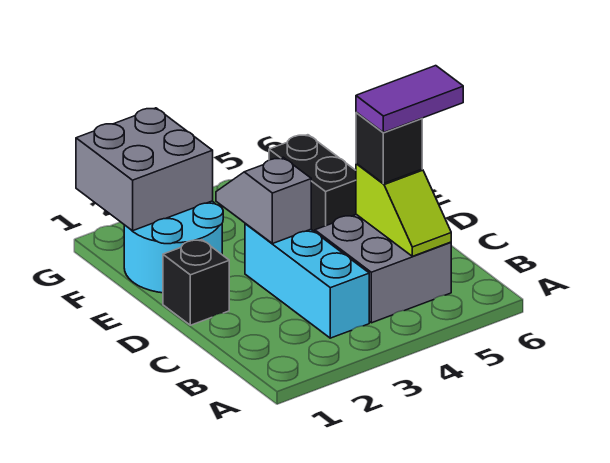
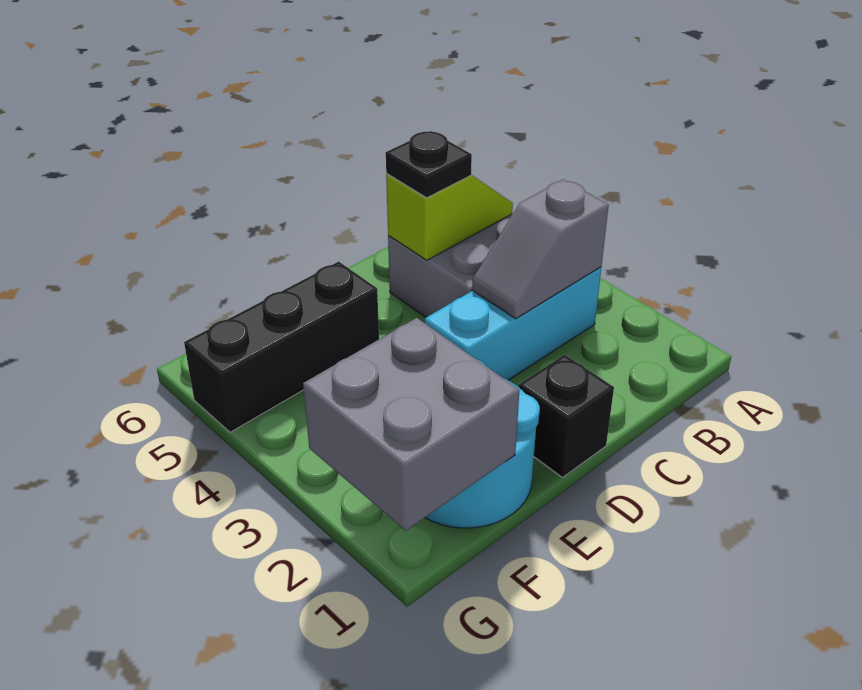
black brick C5 level 3 -> black plate C5 level 3
purple tile C5:C6 level 4 -> none
grey slope D3:E3 level 2 top D -> grey slope B3:C3 level 2 top B
black brick E5:F5 level 1 -> black brick E5:G5 level 1

